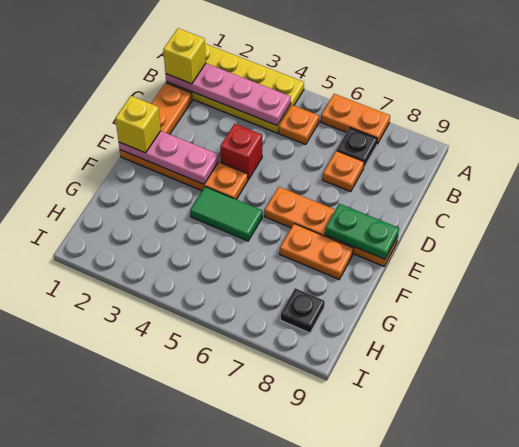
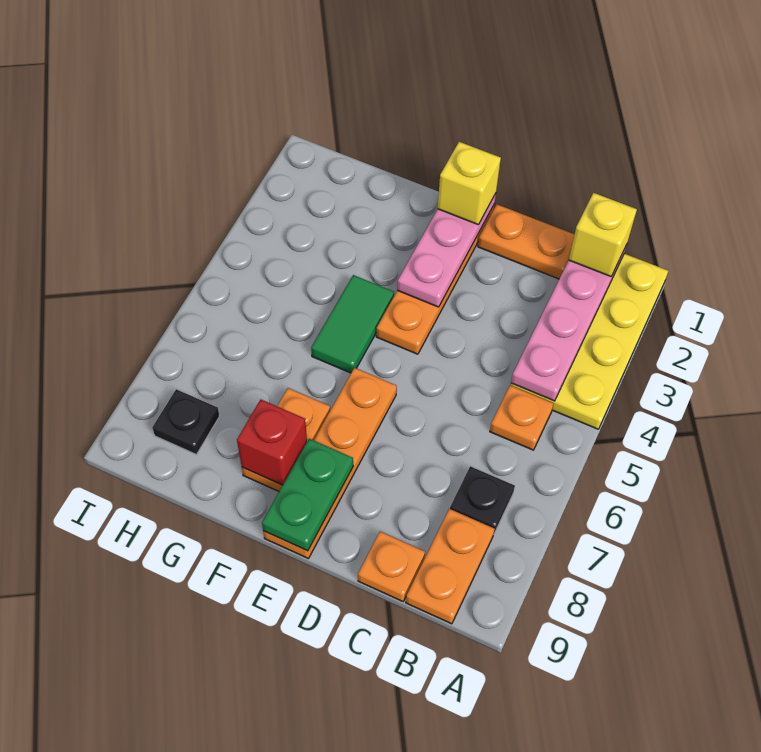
orange plate A6:A7 level 1 -> orange plate B8:B9 level 1
orange plate C7 level 1 -> orange plate C9 level 1
red brick D4 level 1 -> red brick F8 level 2

